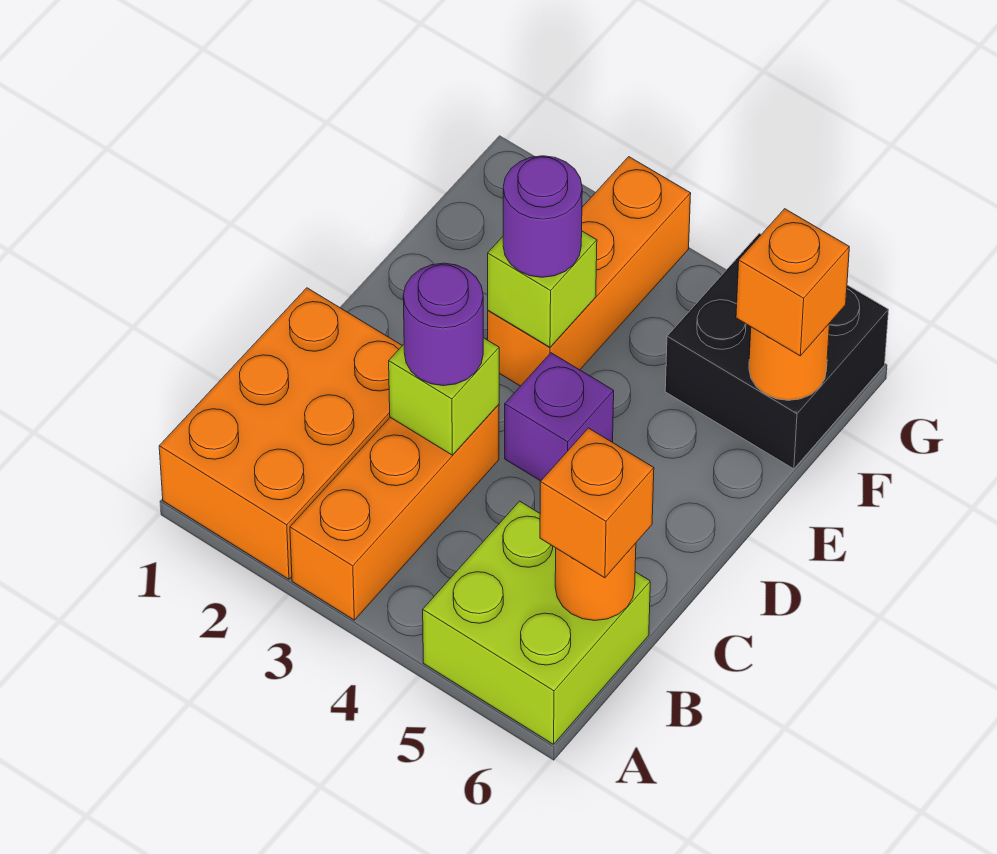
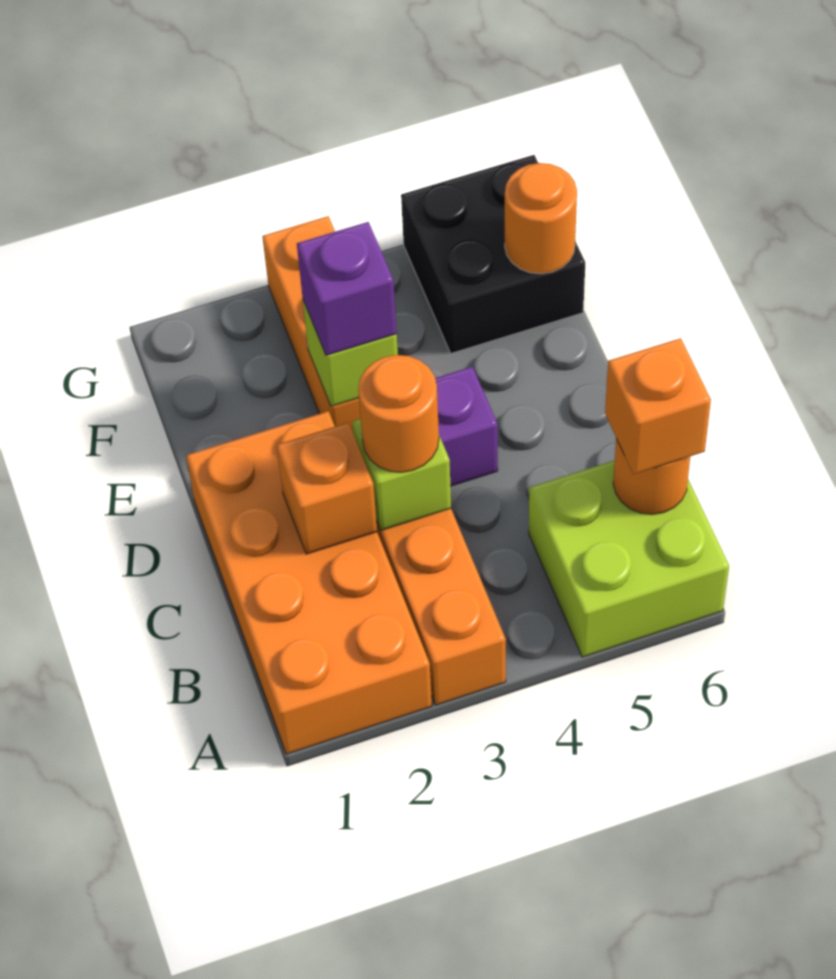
orange brick A1:C2 level 1 -> orange brick A1:D2 level 1
purple round brick C3 level 3 -> orange round brick C3 level 3
purple round brick E3 level 3 -> purple brick E3 level 3
orange brick F6 level 3 -> orange brick C2 level 2

